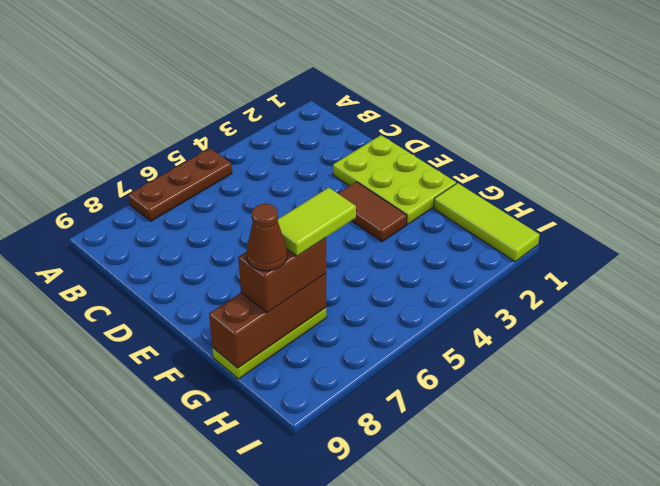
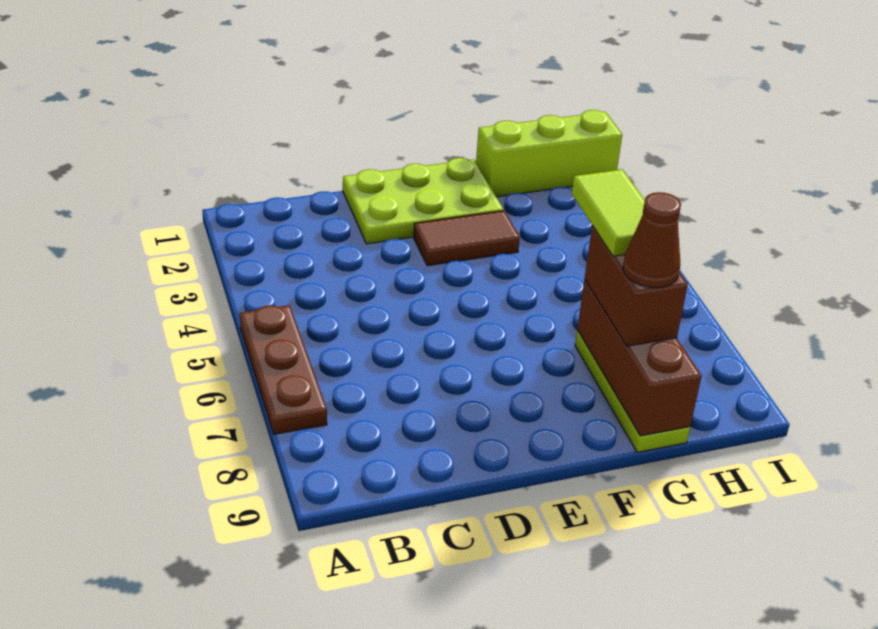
lime tile G1:I1 level 1 -> lime brick G1:I1 level 1

